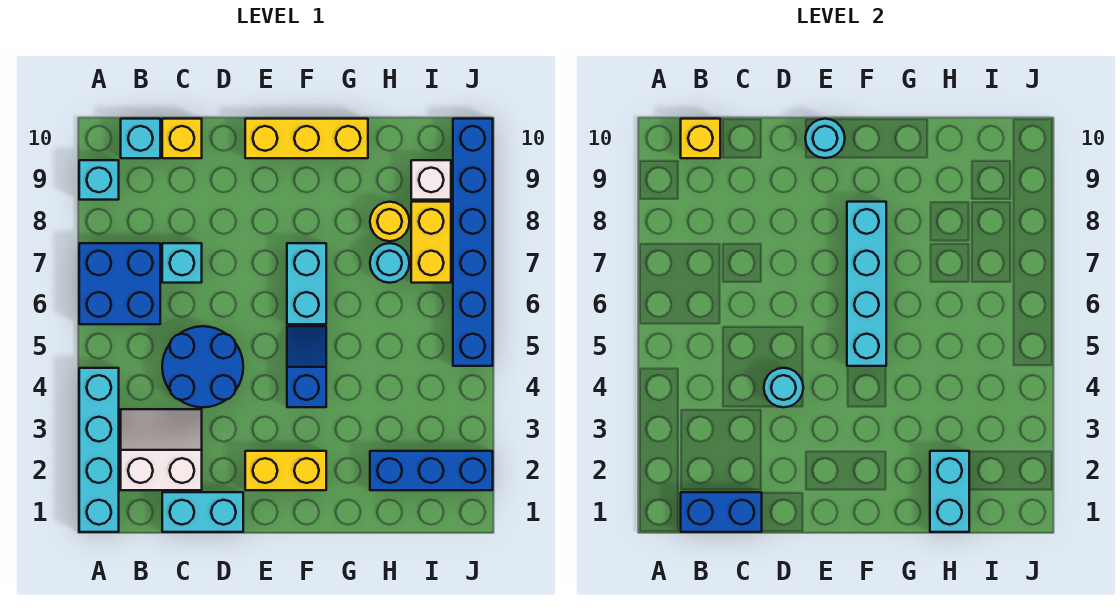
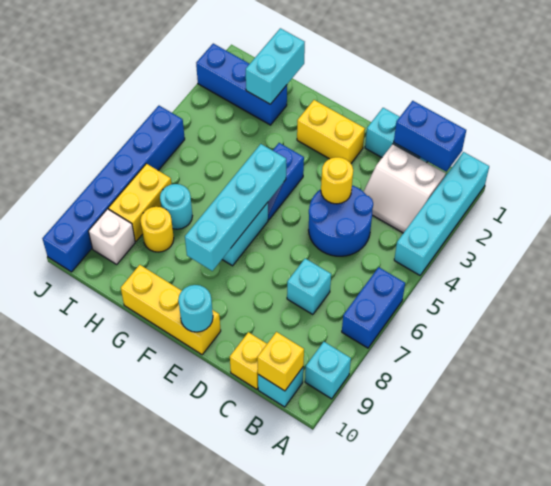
blue brick A6:B7 level 1 -> blue brick A6:A7 level 1
cyan round brick D4 level 2 -> yellow round brick D4 level 2

